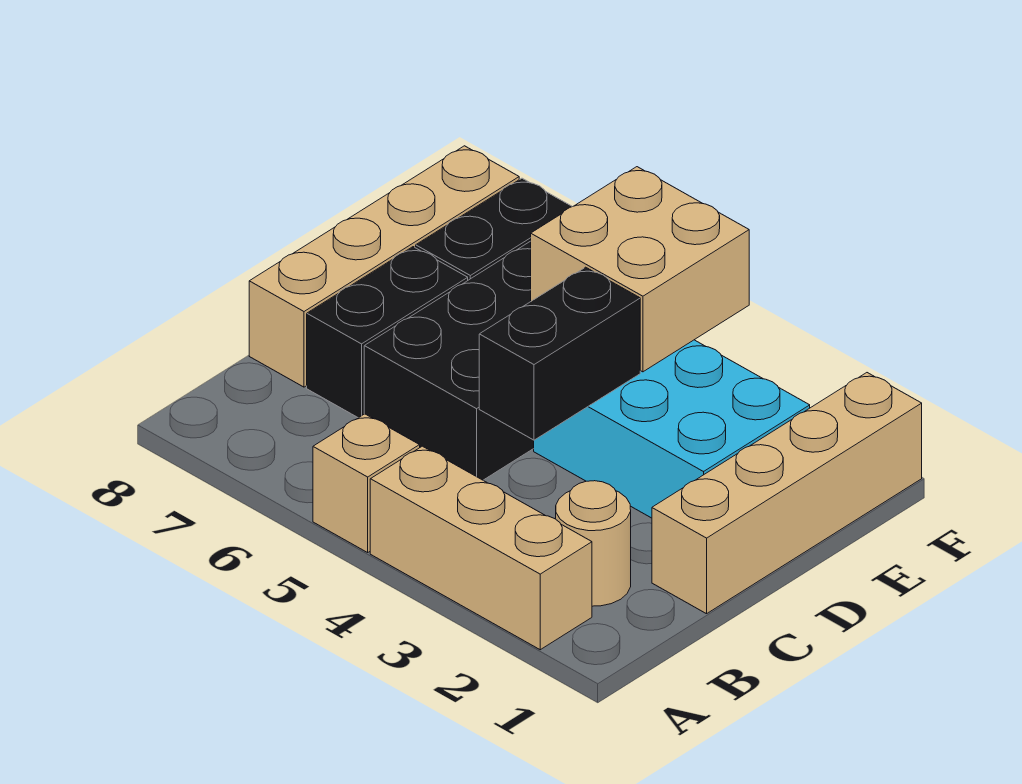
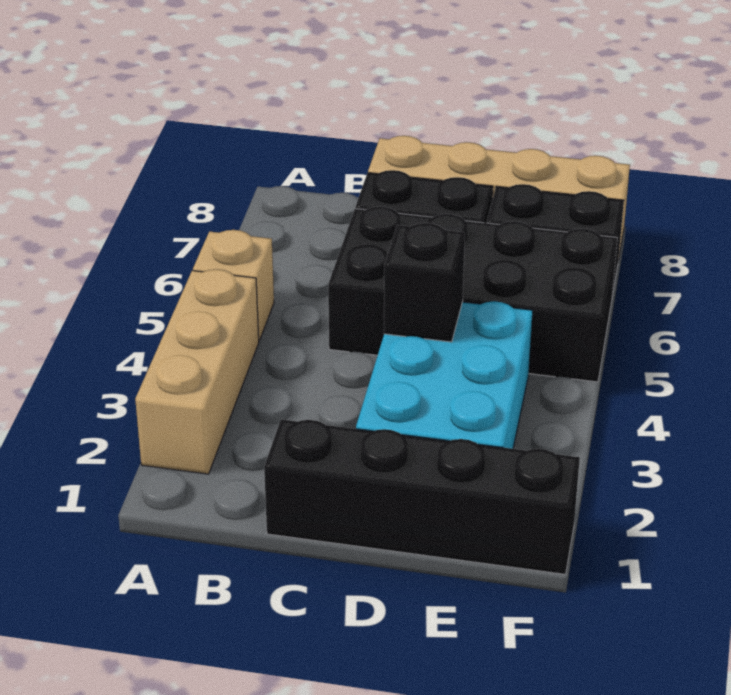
tan round brick B2 level 1 -> none
tan brick C1:F1 level 1 -> black brick C1:F1 level 1
black brick C4:D4 level 2 -> black brick D4 level 2
tan brick E4:F5 level 2 -> none

